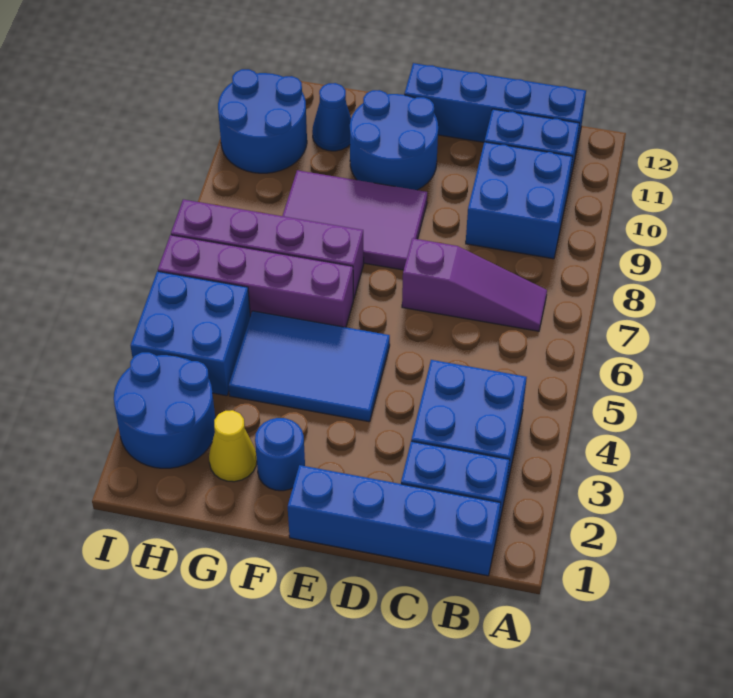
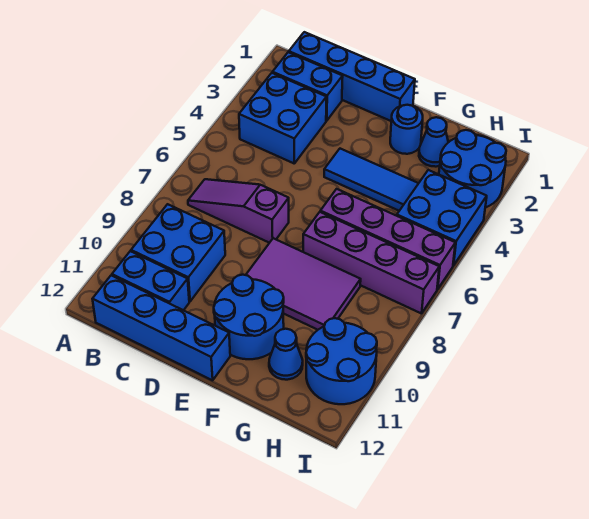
blue tile E4:G5 level 1 -> blue tile E4:G4 level 1
yellow cone G2 level 1 -> blue cone G2 level 1

